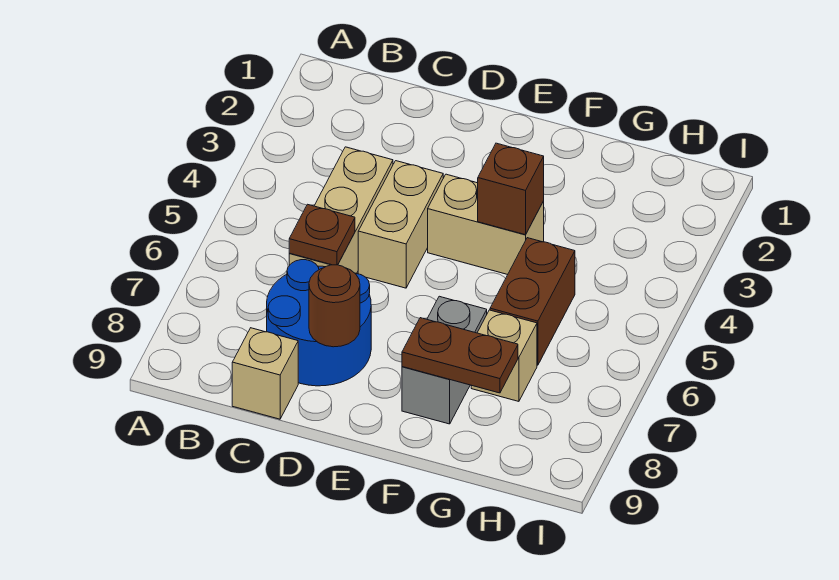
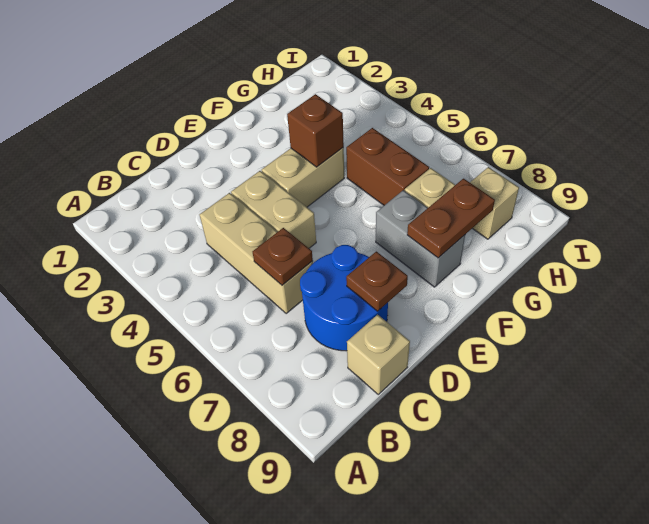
brown round brick D8 level 2 -> brown plate D8 level 2
none -> tan brick H8 level 1

